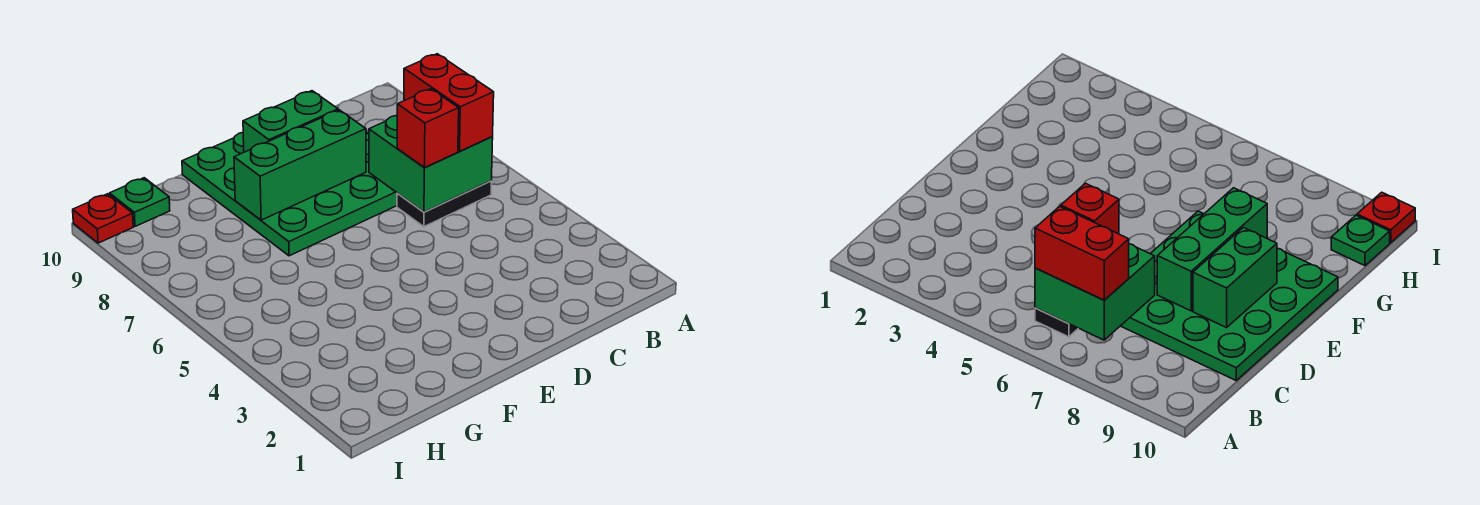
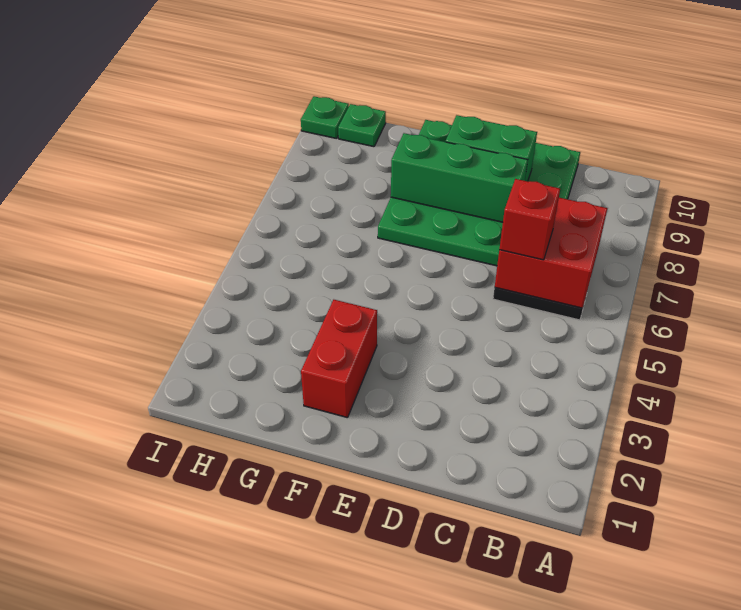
green brick B6:C7 level 2 -> red brick B6:C7 level 2
red brick B6:B7 level 3 -> red brick F2:F3 level 1
red plate I10 level 1 -> green plate I10 level 1

